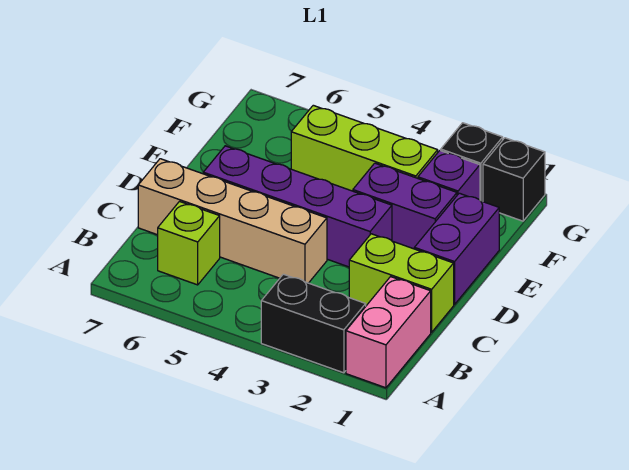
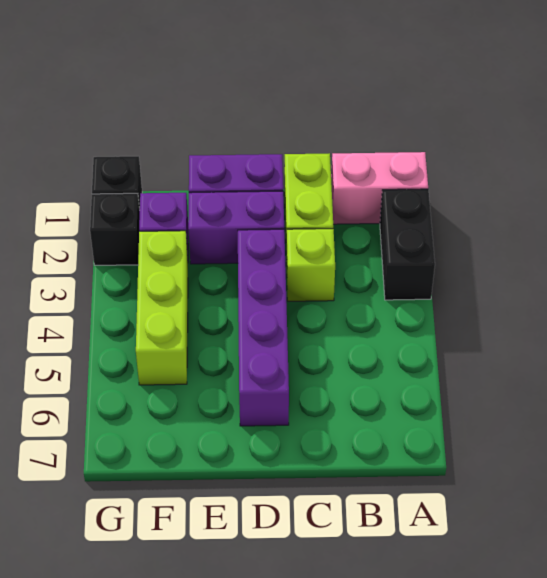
lime brick B6 level 1 -> lime brick C3 level 1
tan brick C4:C7 level 1 -> none
purple brick E2:E3 level 1 -> purple brick D2:E2 level 1

